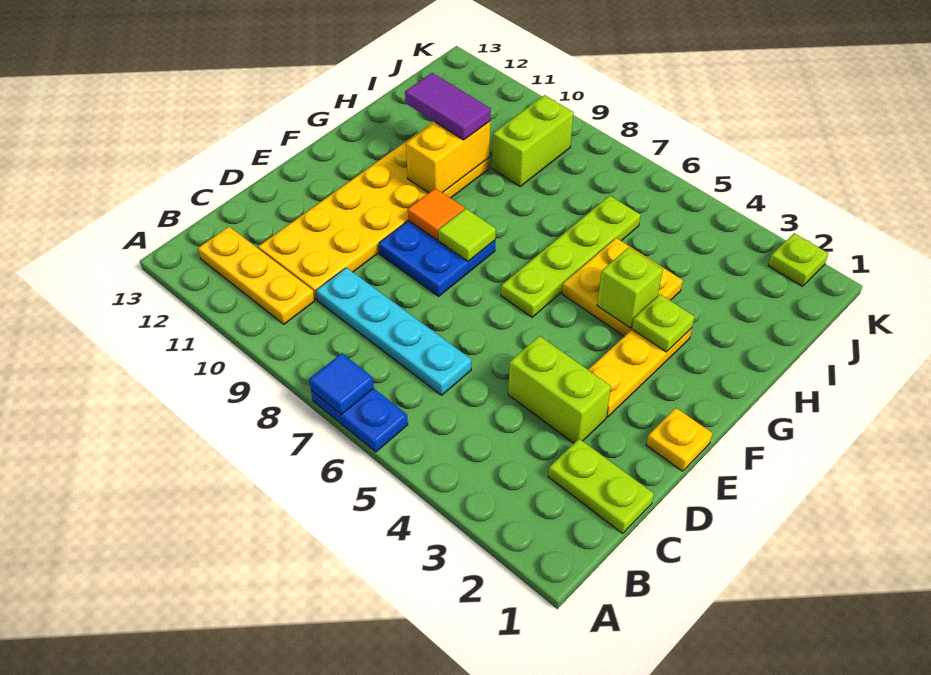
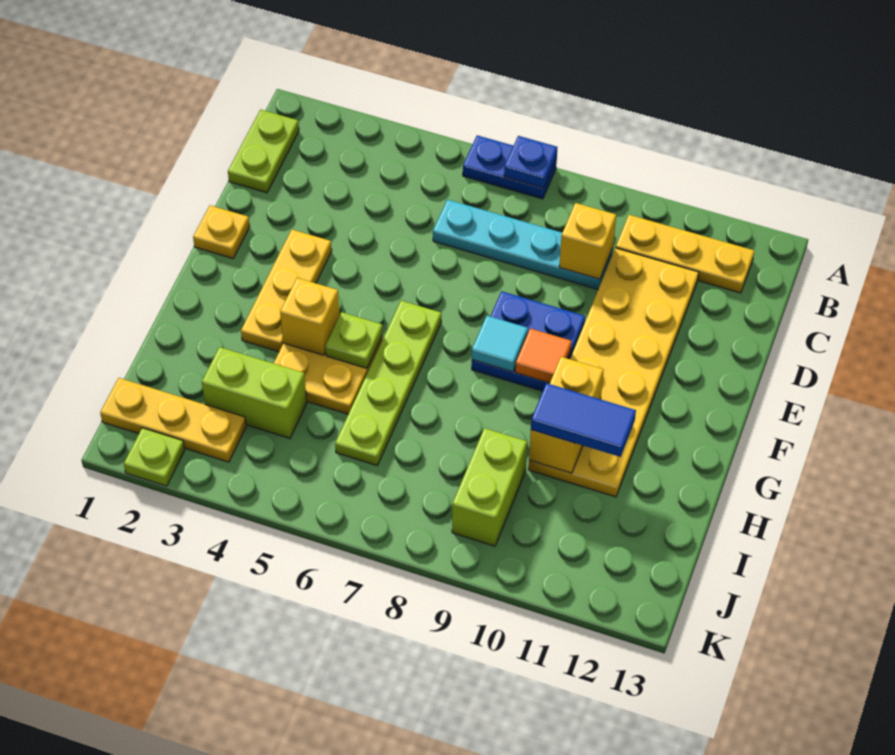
blue tile A7 level 2 -> blue plate A7 level 2
lime plate C1:C2 level 1 -> lime plate B1:C1 level 1
none -> yellow brick C9 level 2
lime brick D3:D4 level 1 -> lime brick I3:I4 level 1
lime tile F8 level 2 -> cyan tile F8 level 2
lime plate G3 level 2 -> lime plate G5 level 2
lime brick G4 level 2 -> yellow brick G4 level 2
purple tile H10:H11 level 3 -> blue tile H10:H11 level 3
none -> yellow plate J1:J3 level 1

